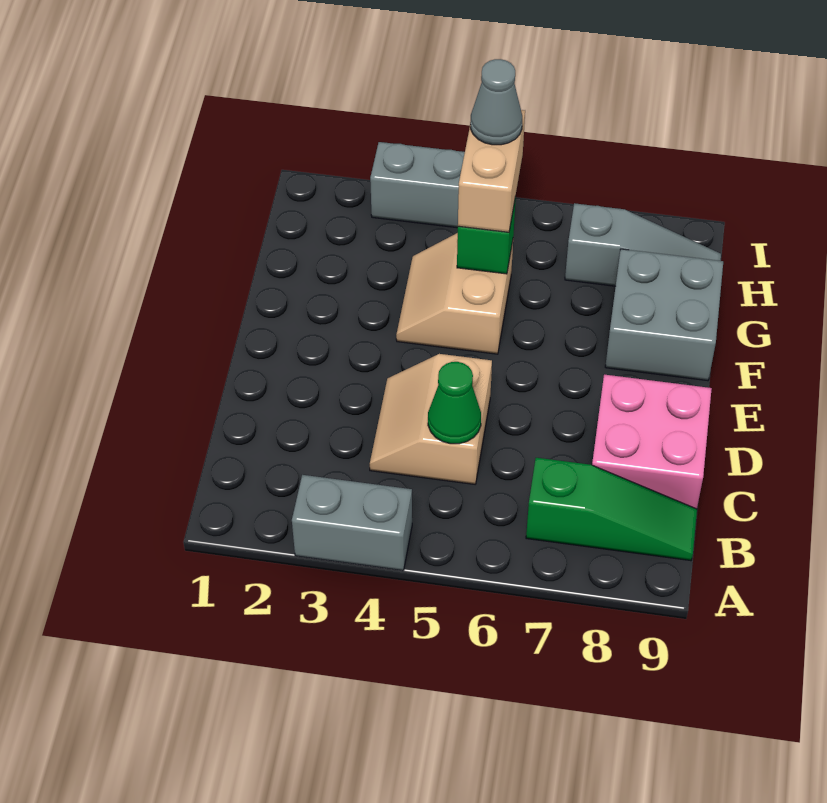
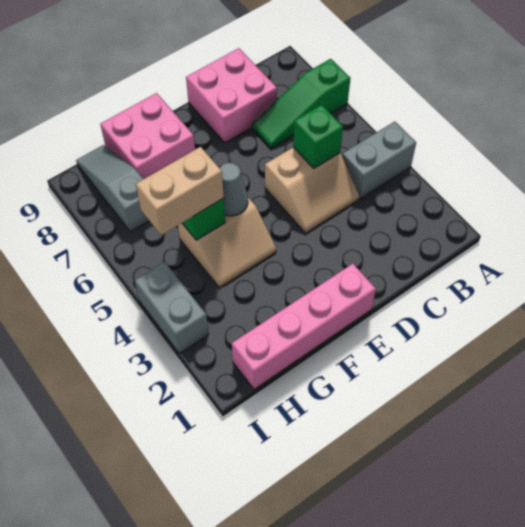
grey brick A3:A4 level 1 -> grey brick A4:B4 level 1
green slope B7:B9 level 1 top 7 -> green slope A7:C7 level 1 top A
green cone C5 level 2 -> green brick C5 level 2
none -> pink brick E1:H1 level 1
grey brick F8:G9 level 1 -> pink brick F8:G9 level 1
grey cone H5 level 4 -> grey cone F5 level 2

